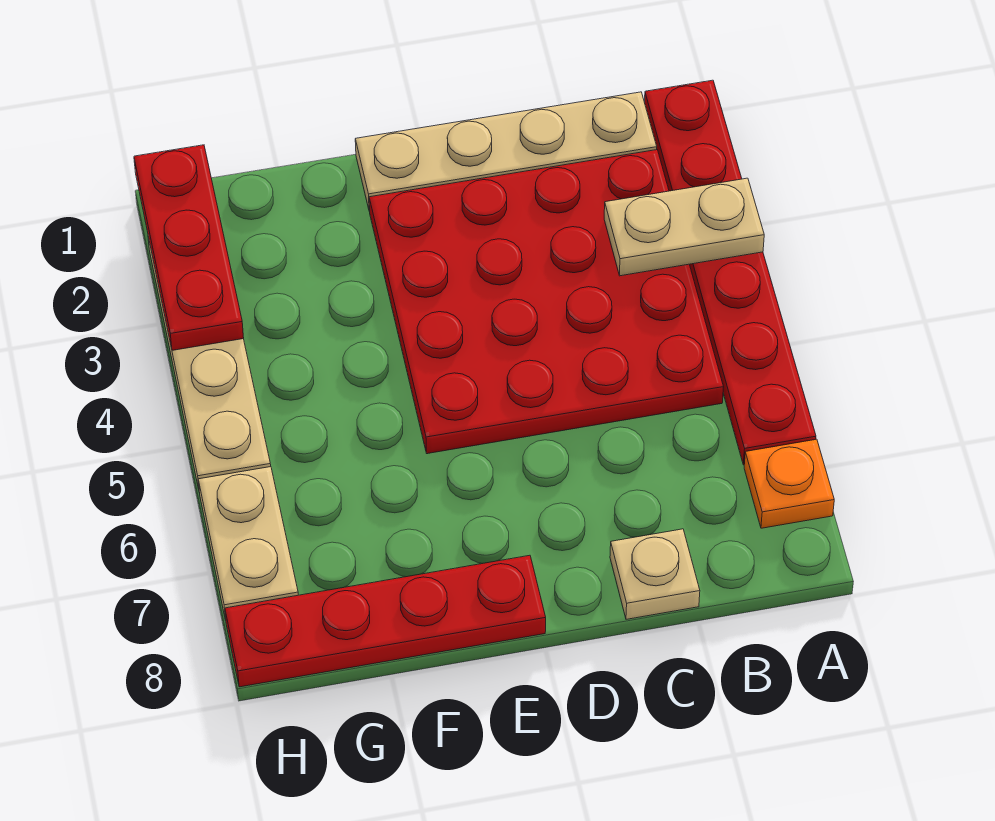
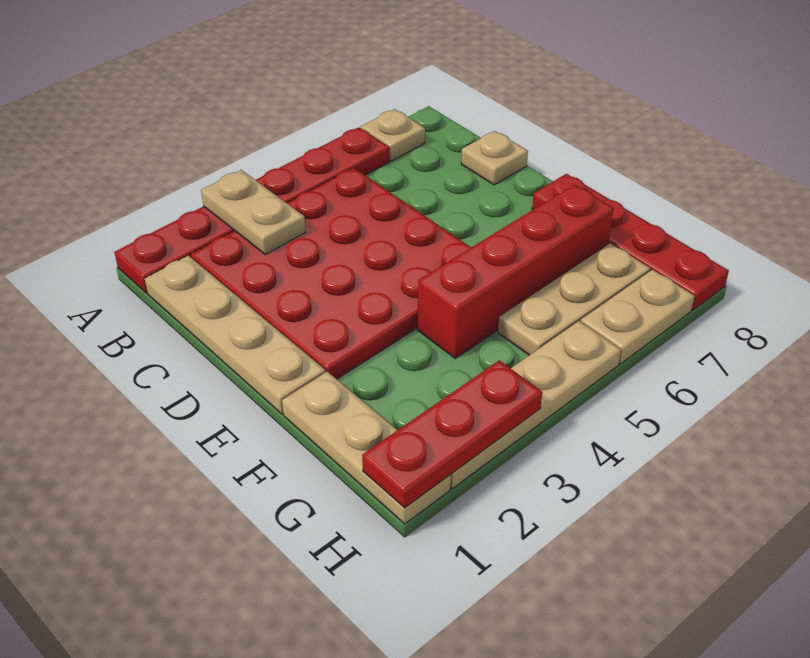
orange plate A7 level 1 -> tan plate A7 level 1
none -> tan plate F1:H1 level 1
none -> red brick F4:F7 level 1
none -> tan plate G5:G7 level 1

